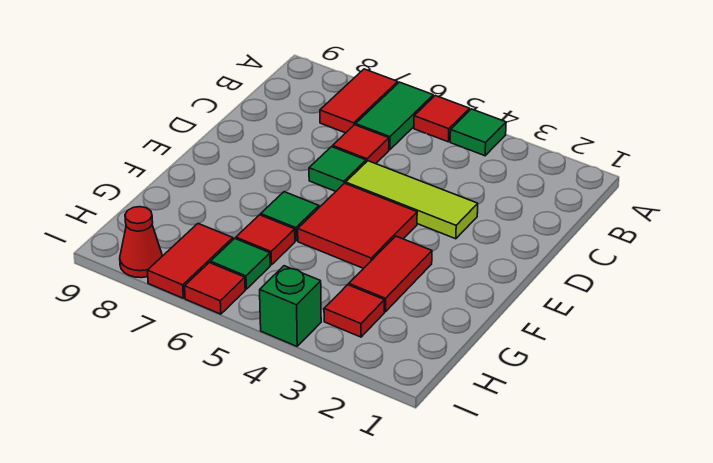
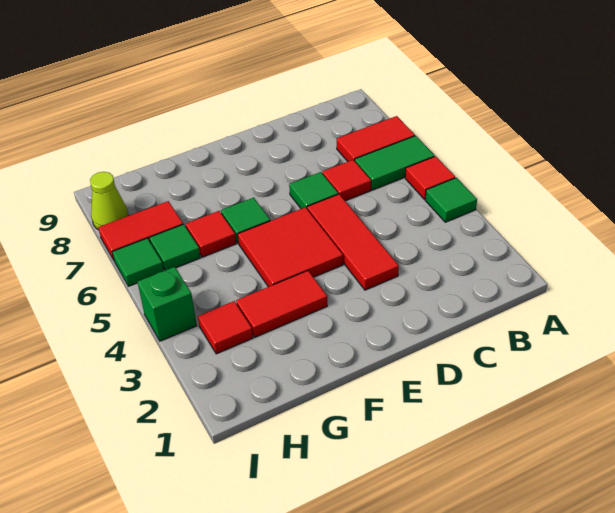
lime tile D3:D5 level 1 -> red tile D3:D5 level 1
red tile I6 level 1 -> green tile I6 level 1
red cone I8 level 1 -> lime cone I8 level 1

